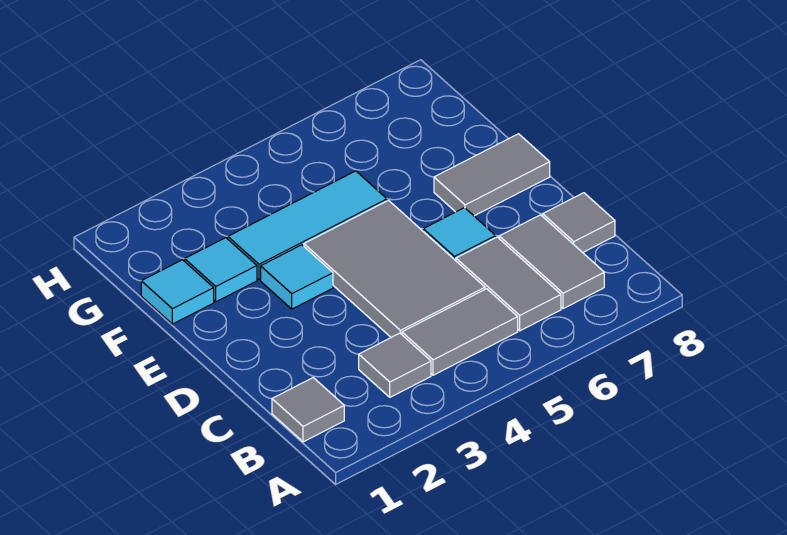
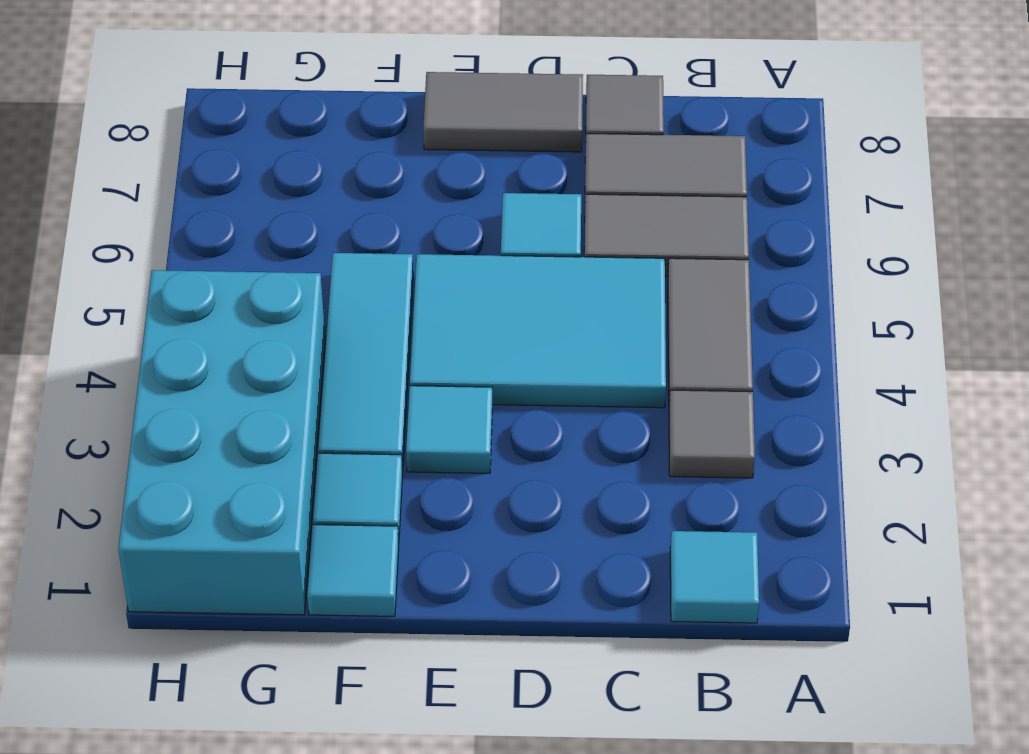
grey tile B1 level 1 -> cyan tile B1 level 1
grey tile C4:E5 level 1 -> cyan tile C4:E5 level 1
grey tile E7:E8 level 1 -> grey tile D8:E8 level 1
none -> cyan brick G1:H4 level 1

